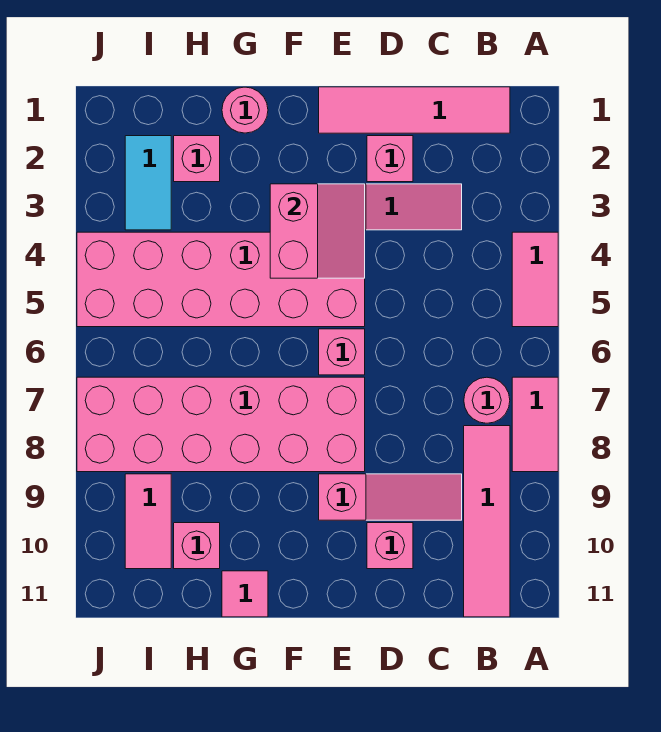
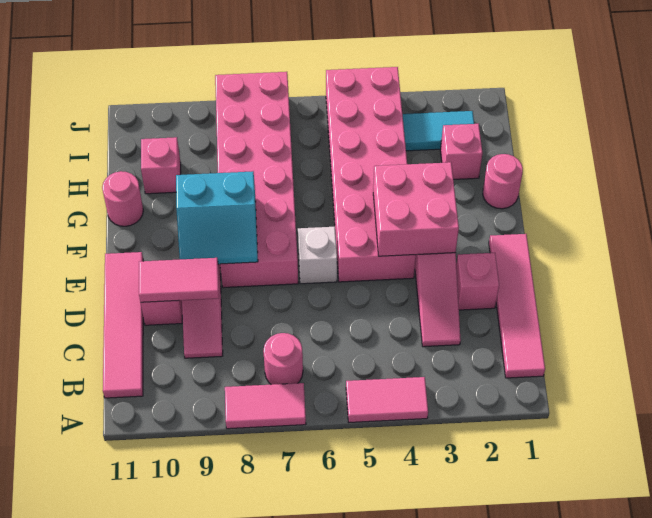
pink tile B8:B11 level 1 -> pink tile B11:E11 level 1
pink slope E3:F4 level 2 top F -> pink brick E3:F4 level 2
pink brick E6 level 1 -> white brick E6 level 1
none -> cyan slope E8:F9 level 2 top F
pink tile G11 level 1 -> pink round brick G11 level 1
pink tile I9:I10 level 1 -> pink tile D9:D10 level 2

